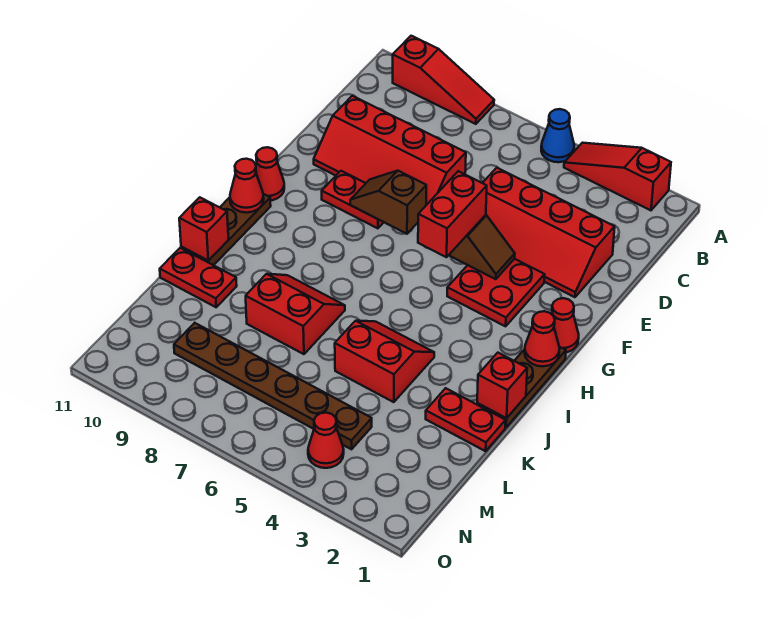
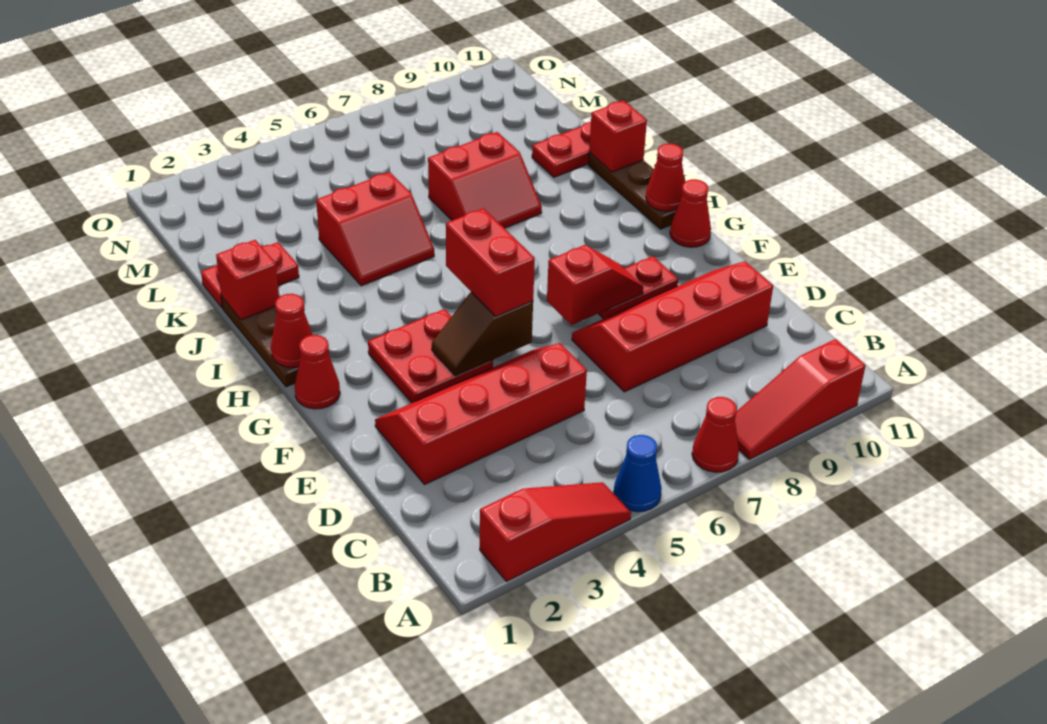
brown slope F7:F8 level 2 top 7 -> red slope F7:F8 level 2 top 7
brown plate M4:M9 level 1 -> none
red cone N4 level 1 -> red cone A7 level 1

